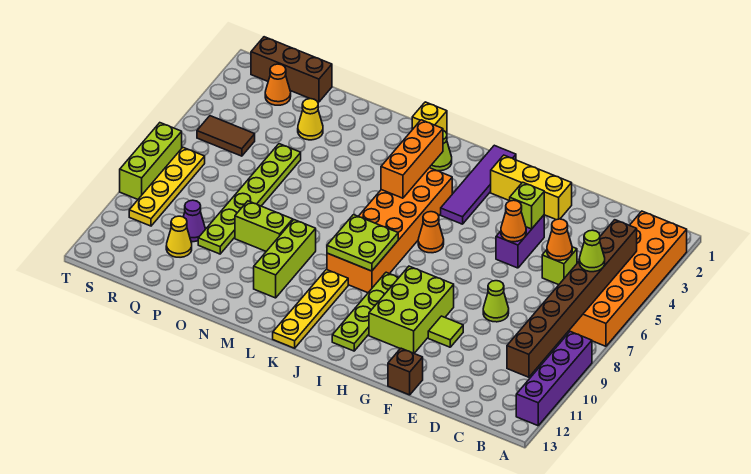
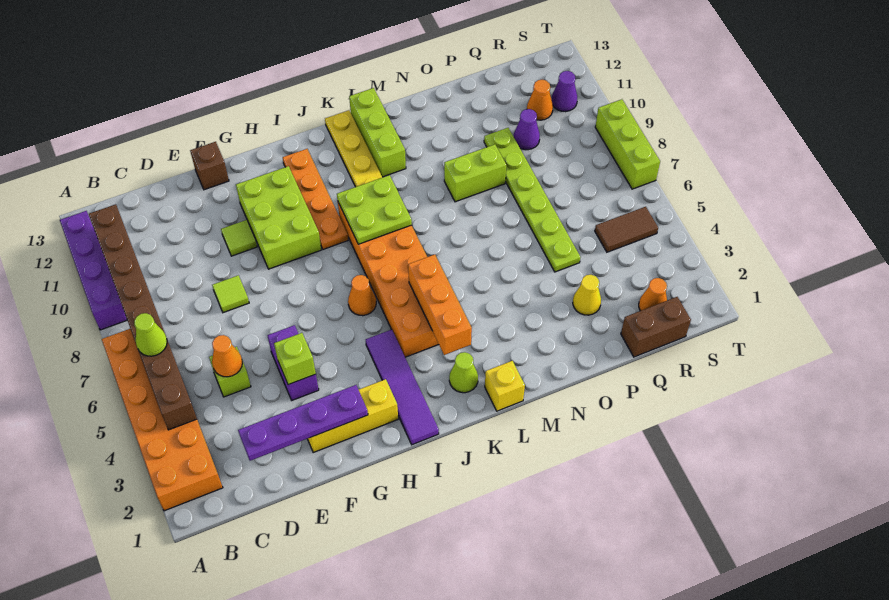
none -> purple plate D2:G2 level 2
lime cone E8 level 1 -> lime tile E8 level 1
orange cone F5 level 2 -> orange cone R11 level 1
lime plate I9:I12 level 1 -> orange plate I9:I12 level 1
lime brick M9:M11 level 1 -> lime brick L11:L13 level 1
brown brick Q1:S1 level 1 -> brown brick Q1:R1 level 1
yellow cone Q11 level 1 -> none
yellow plate S7:S10 level 1 -> none
none -> purple cone S11 level 1

